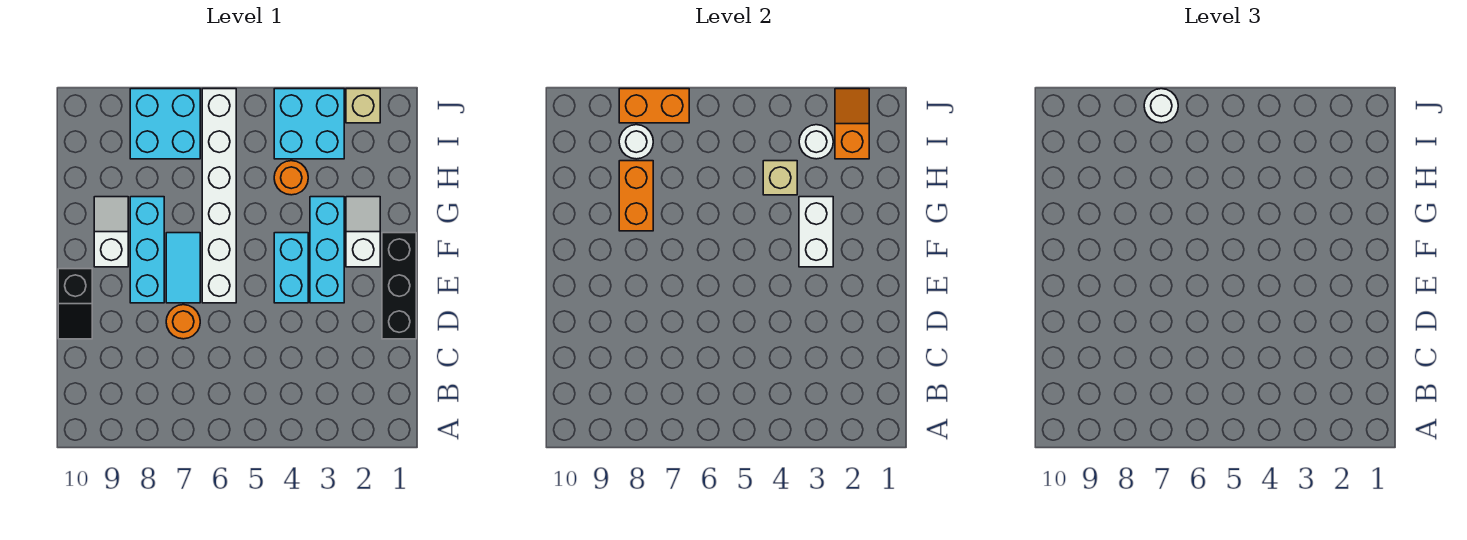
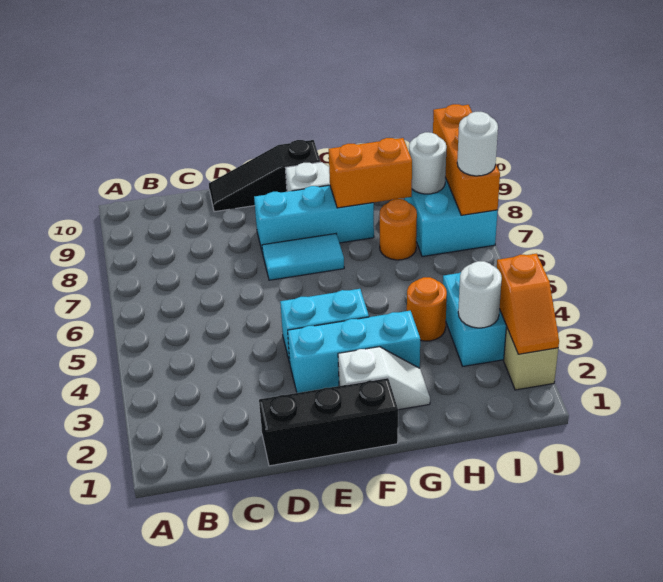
orange round brick D7 level 1 -> orange round brick H7 level 1
black slope D10:E10 level 1 top E -> black slope D10:F10 level 1 top F
white brick E6:J6 level 1 -> none
white brick F3:G3 level 2 -> none
tan brick H4 level 2 -> none
orange slope I2:J2 level 2 top I -> orange slope J2:J3 level 2 top 3
orange brick J7:J8 level 2 -> orange brick J7:J9 level 2

